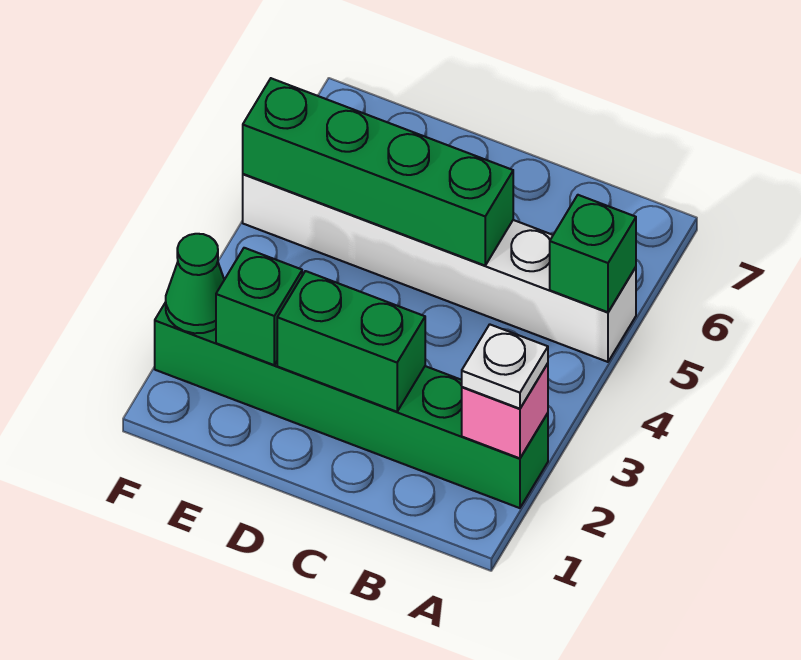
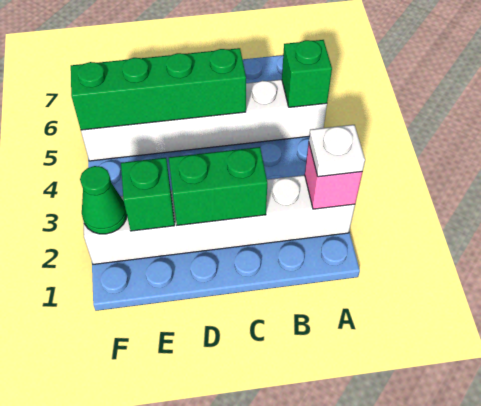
green brick A2:F2 level 1 -> white brick A2:F2 level 1

